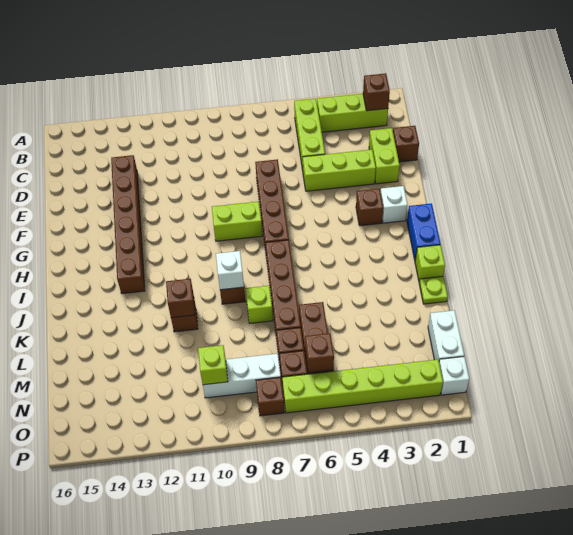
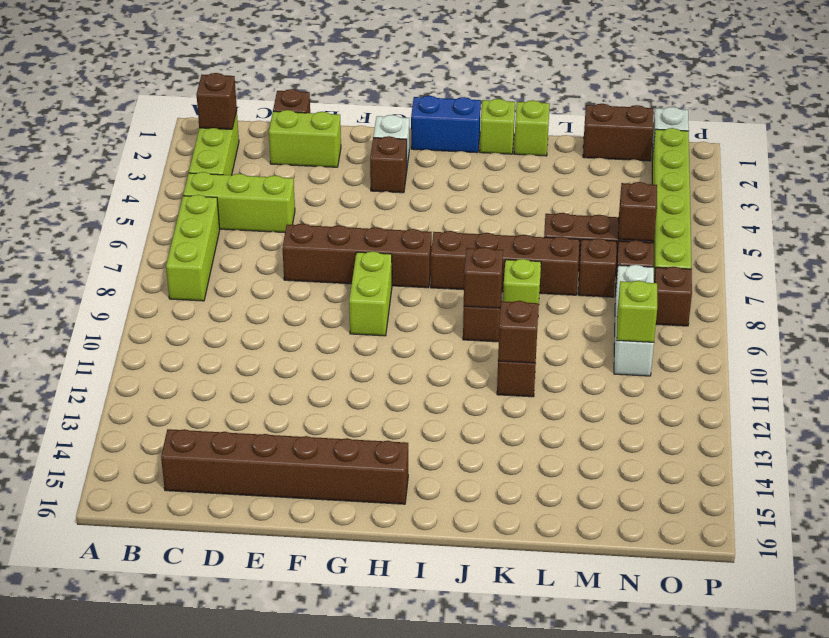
brown brick D13:I13 level 1 -> brown brick C15:H15 level 1
lime brick E3:E5 level 1 -> lime brick B6:B8 level 1
white brick J9 level 2 -> brown brick J9 level 2
lime plate K1 level 1 -> lime brick K1 level 1
white brick M1:N1 level 1 -> brown brick M1:N1 level 1

